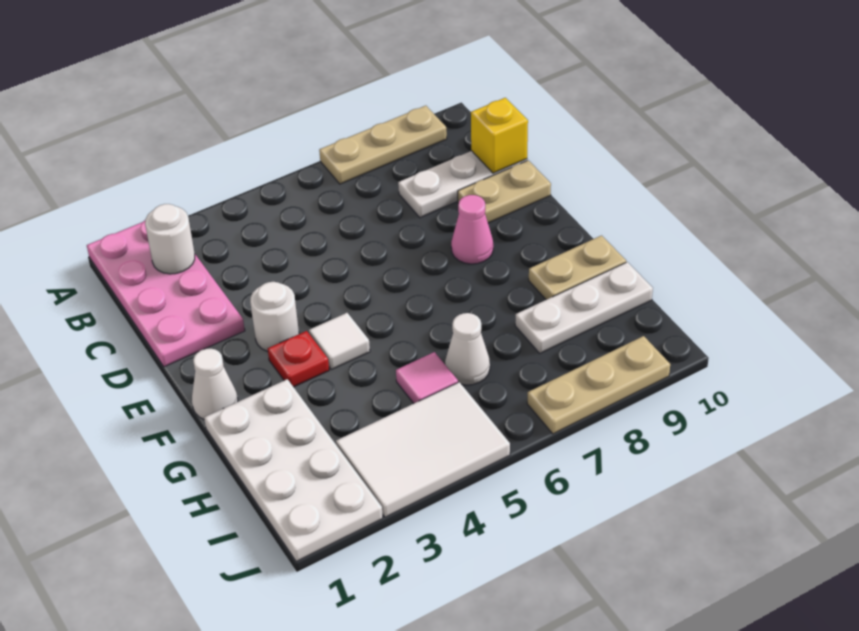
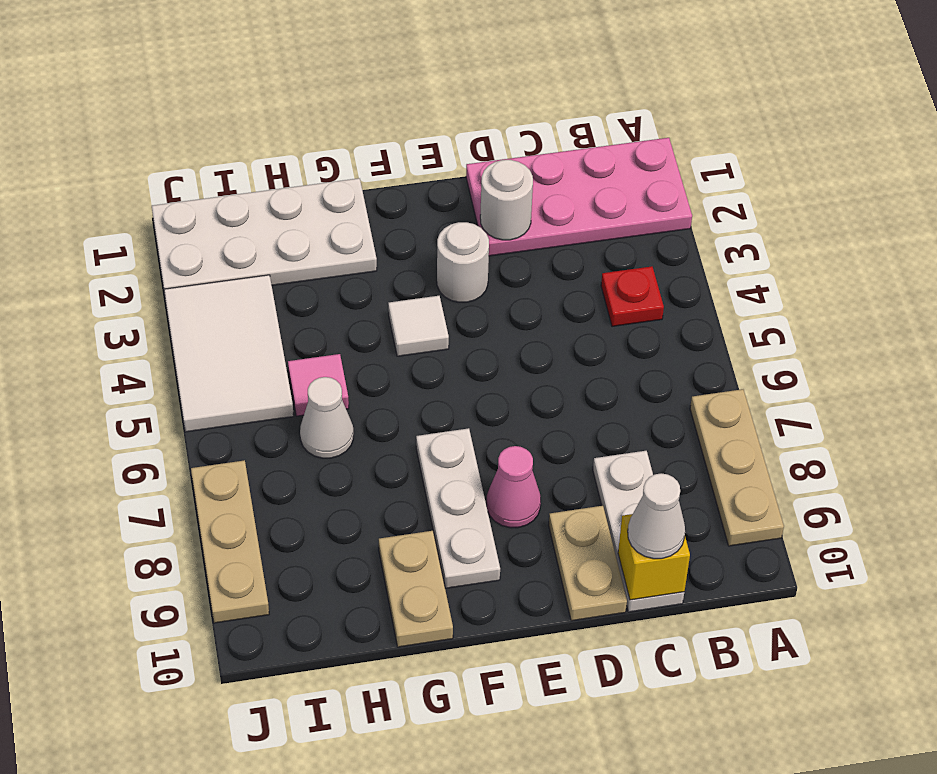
white round brick B2 level 2 -> white round brick D2 level 2
white cone F1 level 1 -> white cone C10 level 3
red plate F3 level 1 -> red plate B4 level 1
white plate H8:H10 level 1 -> white plate F7:F9 level 1

